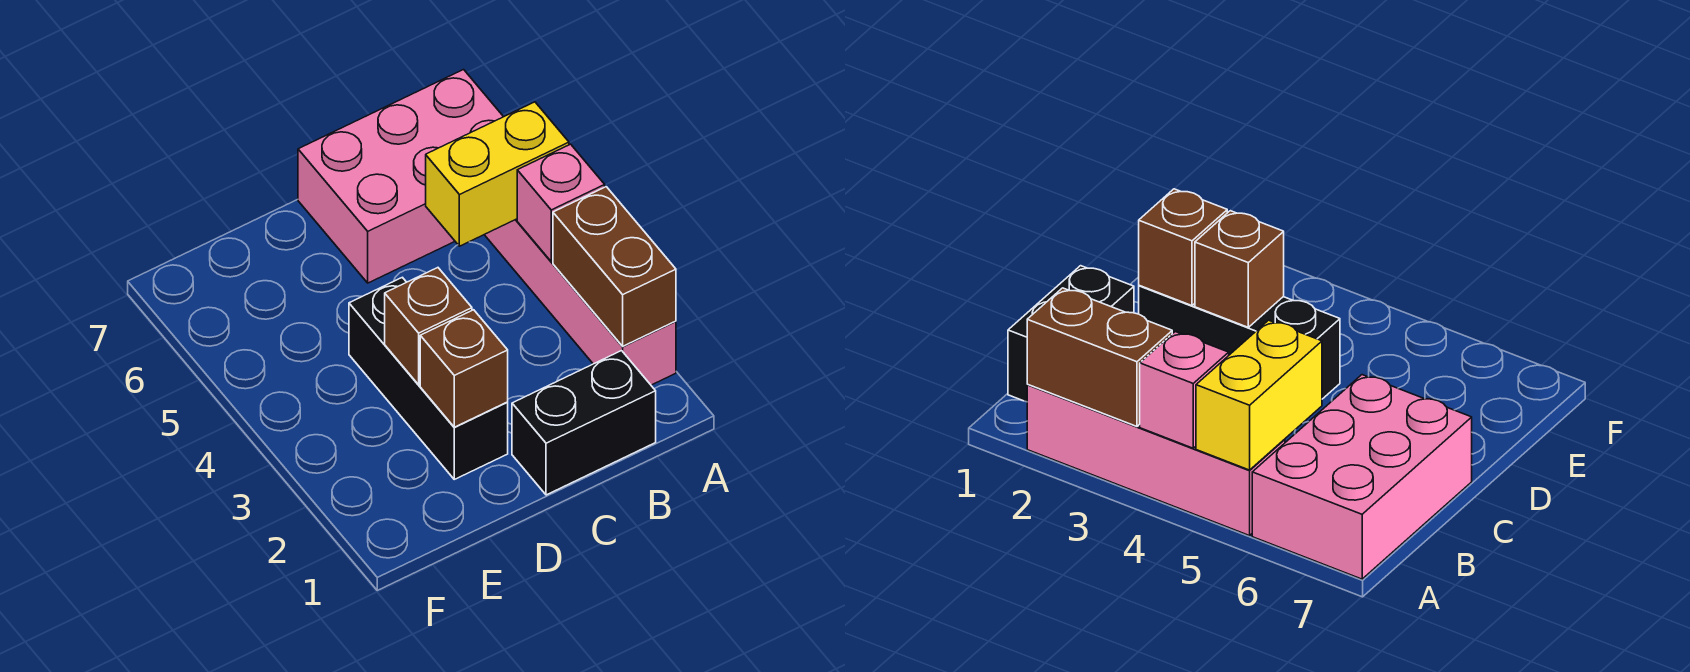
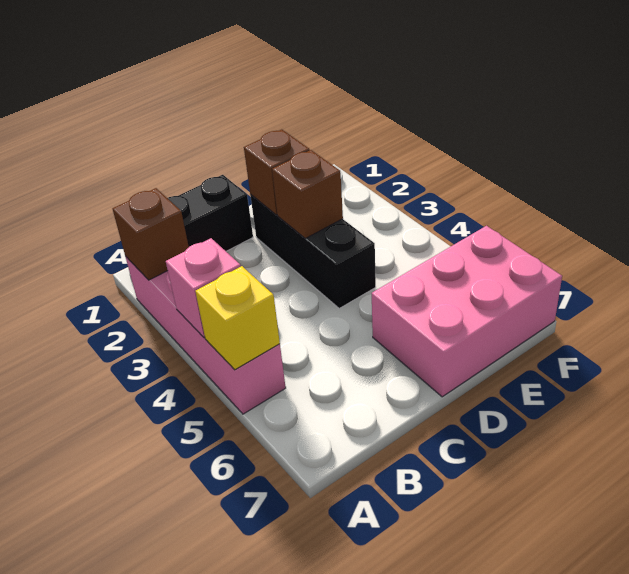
brown brick A2:A3 level 2 -> brown brick A2 level 2
yellow brick A5:B5 level 2 -> yellow brick A5 level 2
pink brick A6:C7 level 1 -> pink brick D6:F7 level 1

